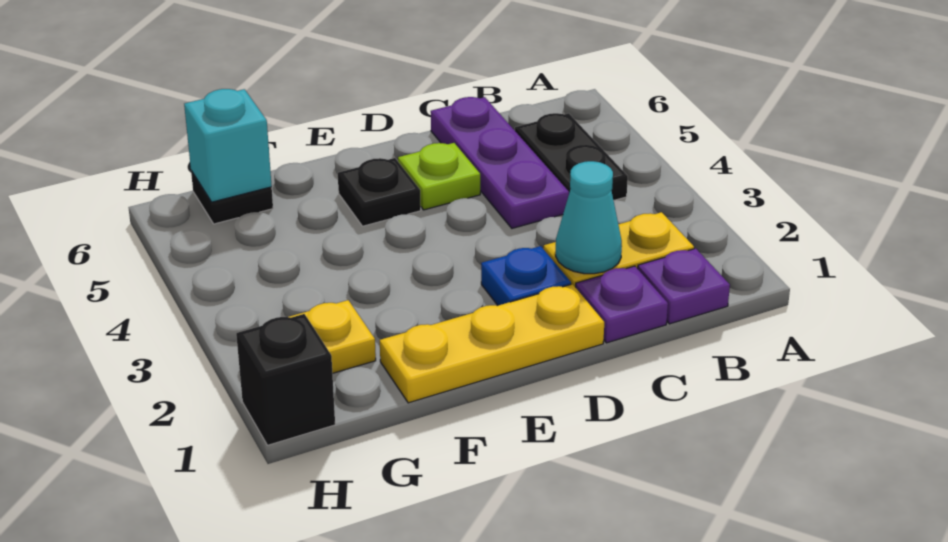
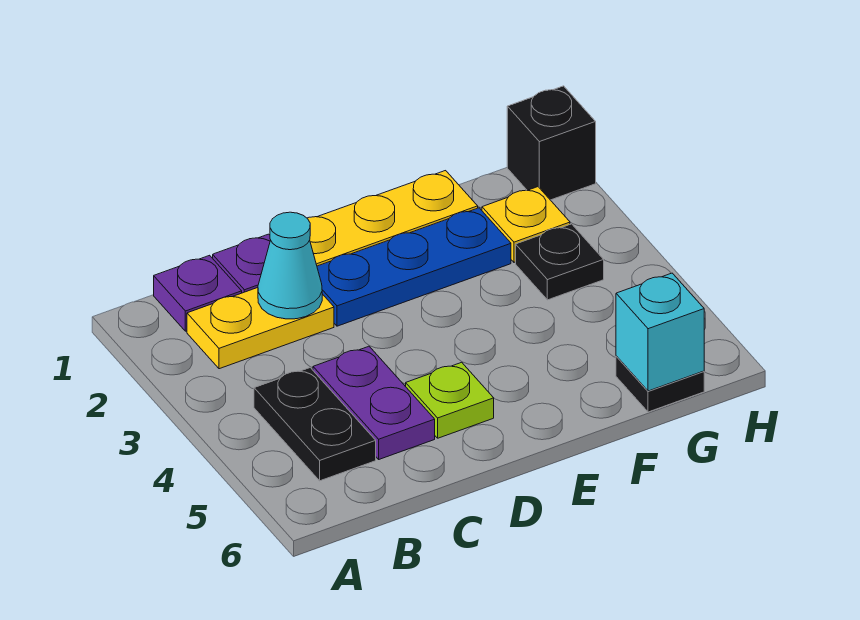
purple plate C4:C6 level 1 -> purple plate C4:C5 level 1
blue plate D2 level 1 -> blue plate D2:F2 level 1
black plate E5 level 1 -> black plate G3 level 1

